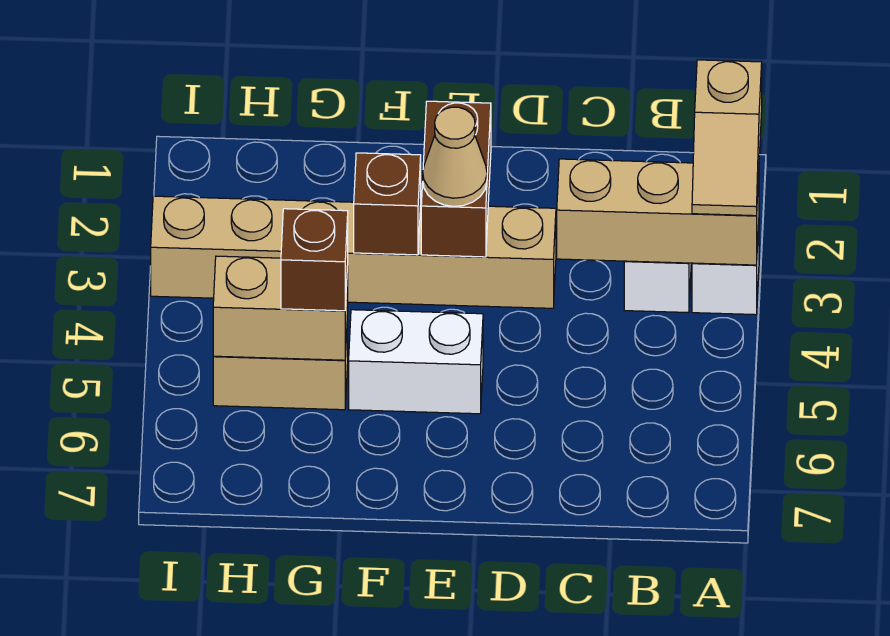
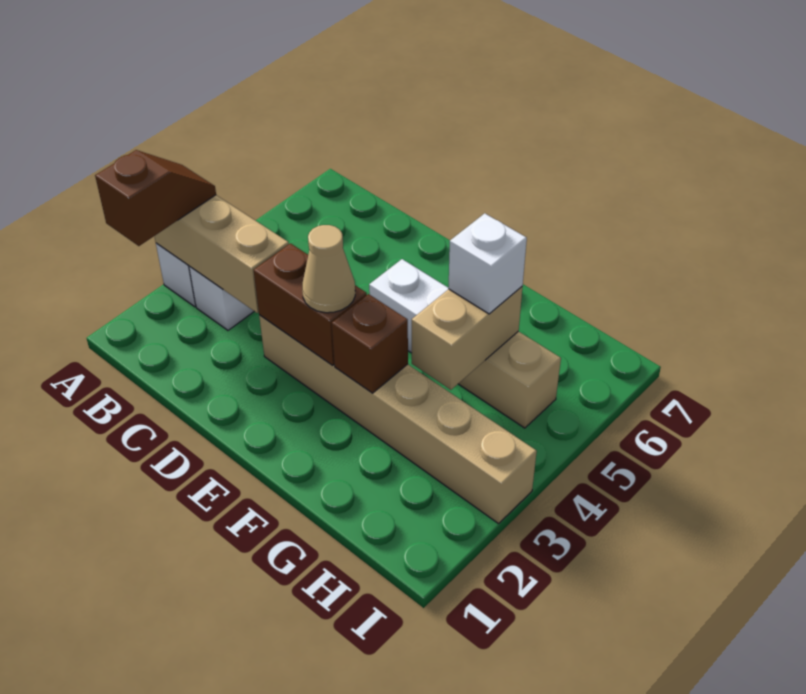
tan slope A2:A3 level 3 top 2 -> brown slope A2:A3 level 3 top 2
brown brick E2:E3 level 2 -> brown brick D3:E3 level 2
tan brick G5:H5 level 2 -> tan brick G4:G5 level 2
brown brick G5 level 3 -> white brick G5 level 3

